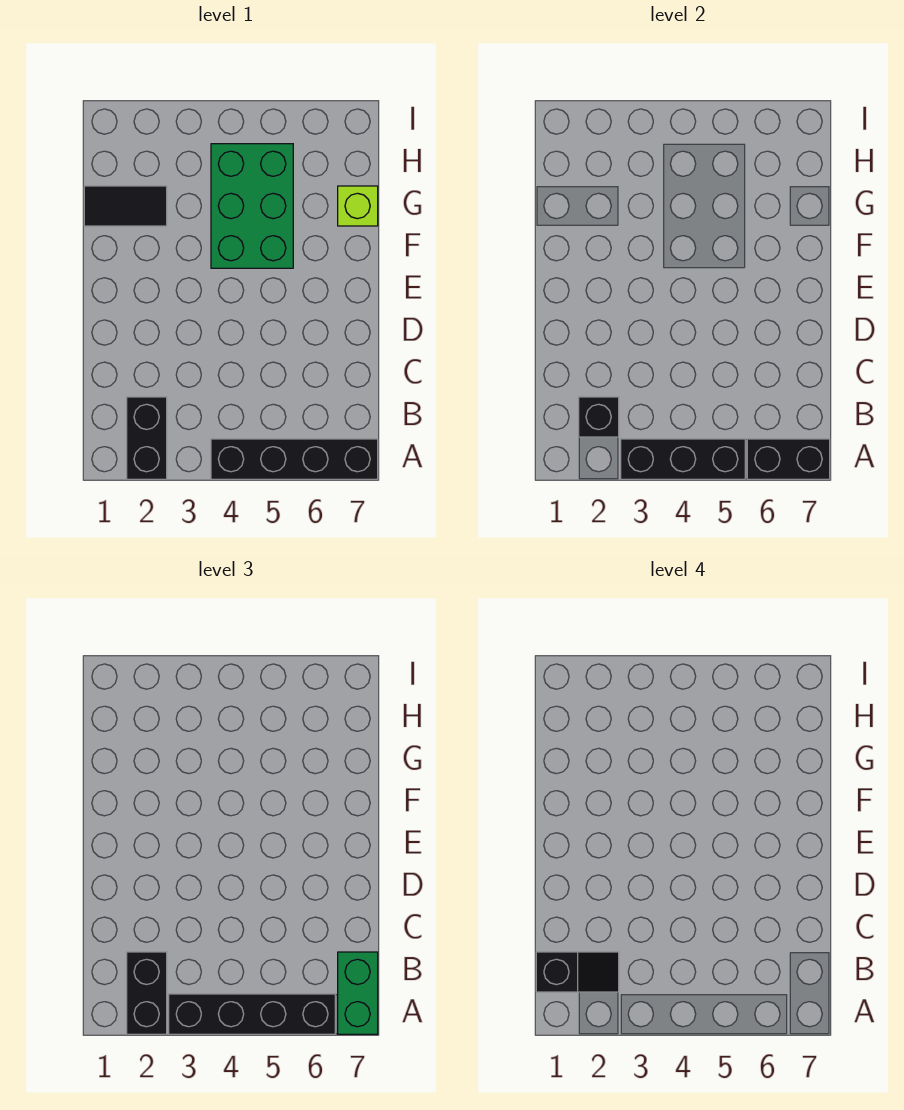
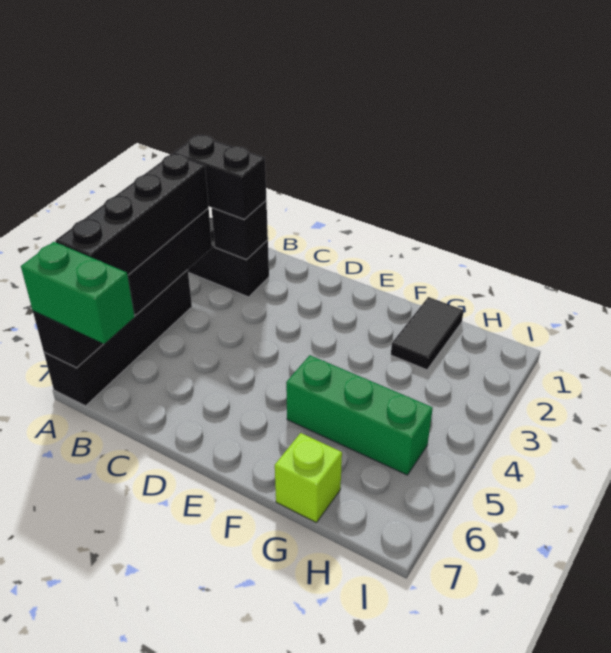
black slope B1:B2 level 4 top 1 -> none
green brick F4:H5 level 1 -> green brick F5:H5 level 1

